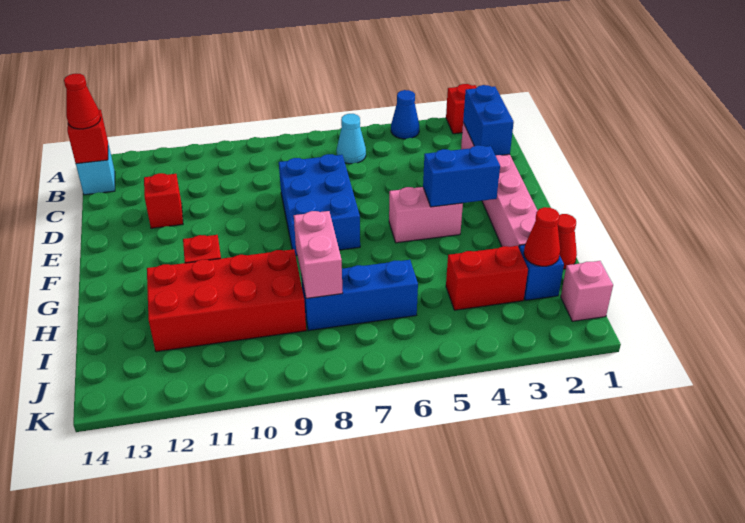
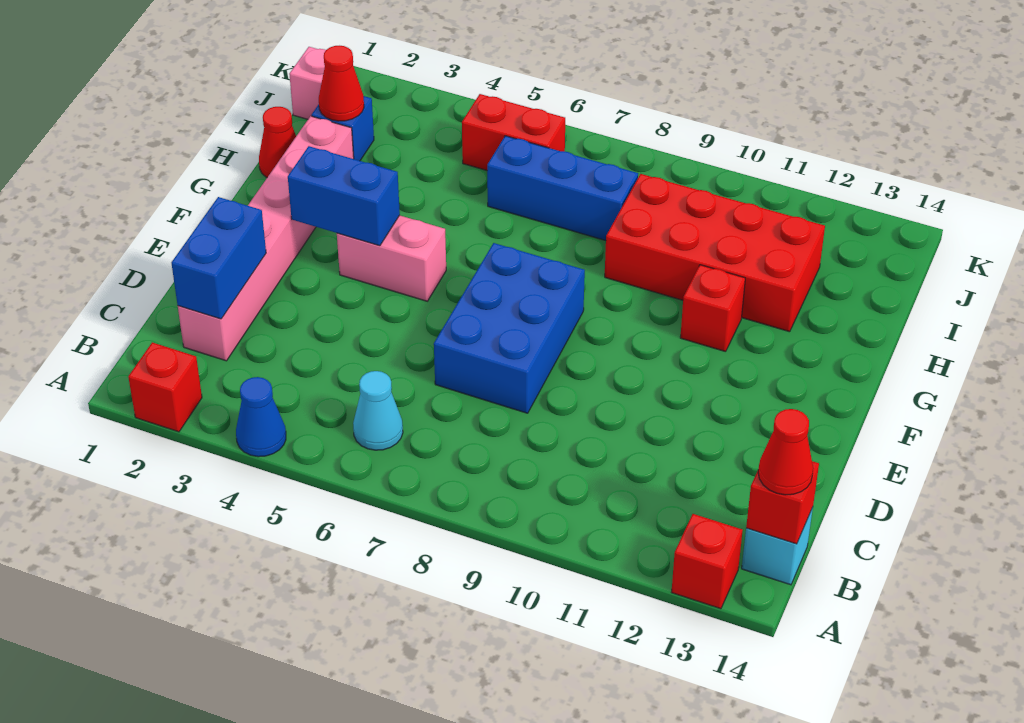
red brick D12 level 1 -> red brick A13 level 1
pink brick H8:I8 level 2 -> none
red brick I3:I4 level 1 -> red brick J5:J6 level 1

